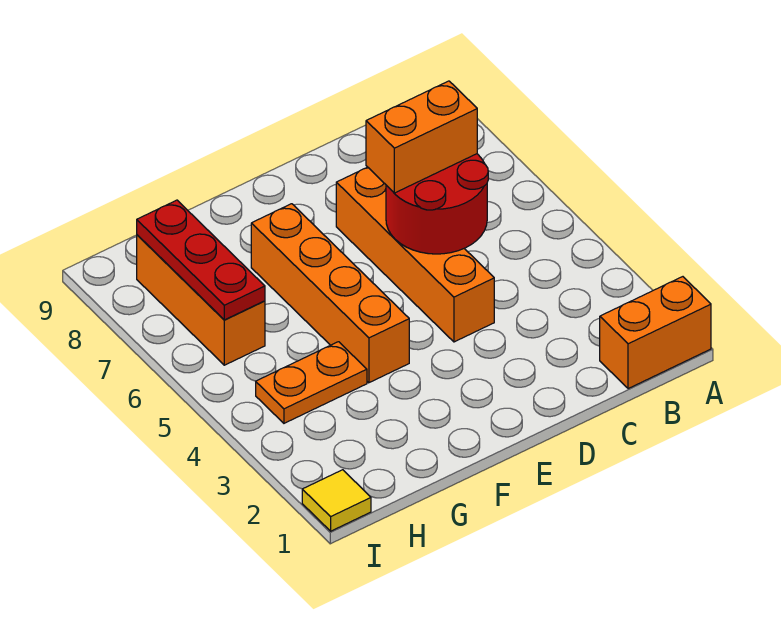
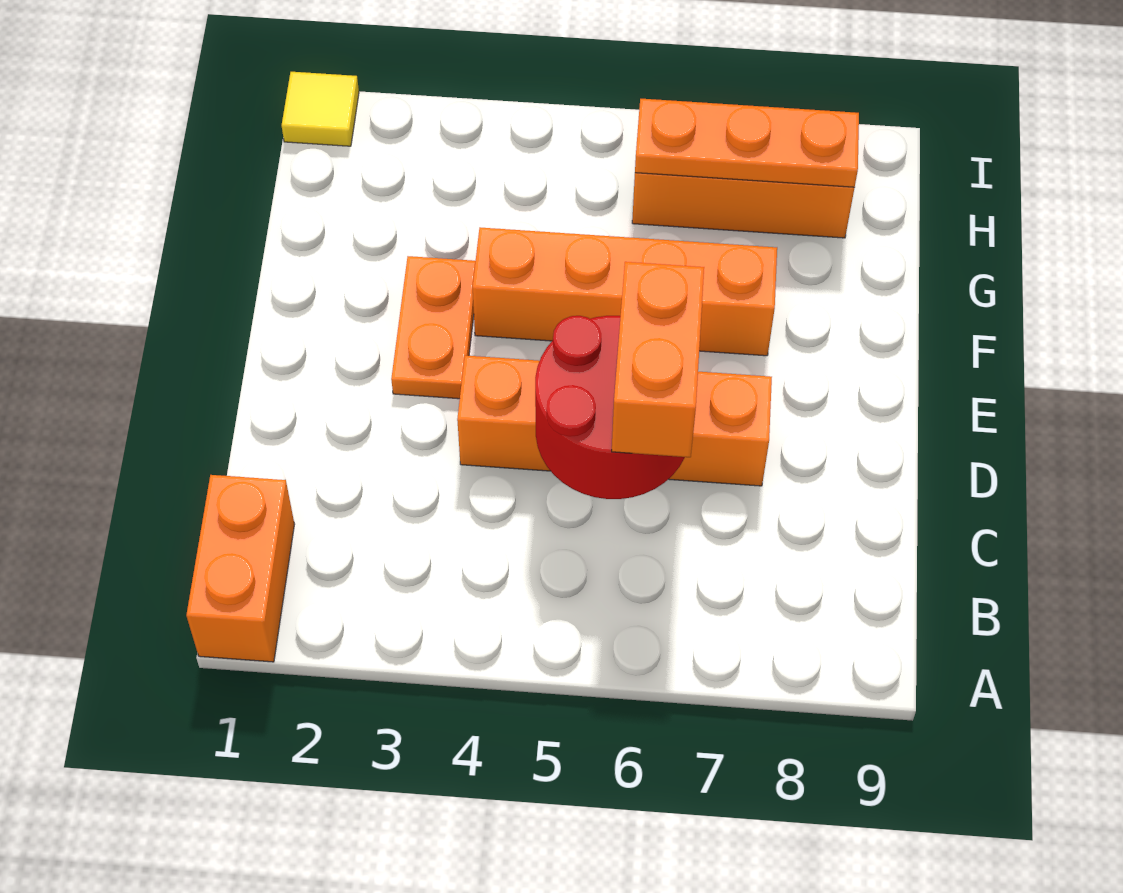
orange plate G4:H4 level 1 -> orange plate E3:F3 level 1
red plate H6:H8 level 2 -> orange plate H6:H8 level 2

